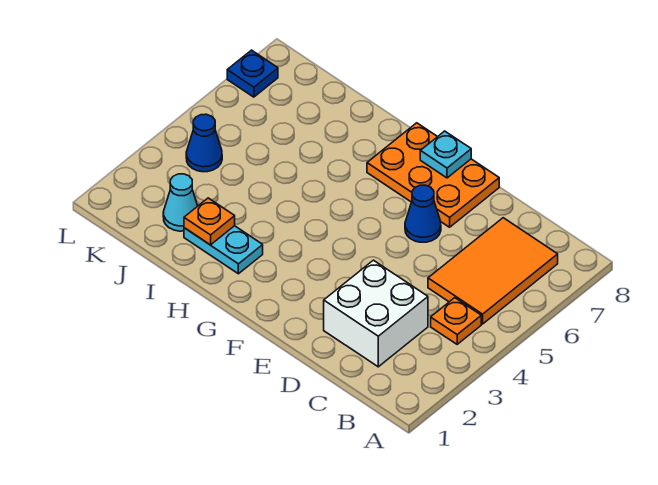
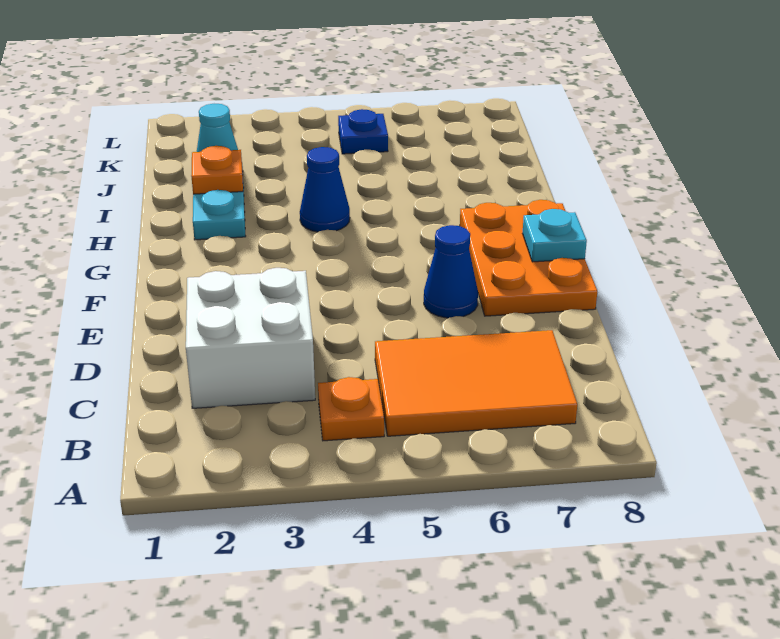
blue cone K4 level 1 -> blue cone H4 level 1
blue plate L7 level 1 -> blue plate K5 level 1

